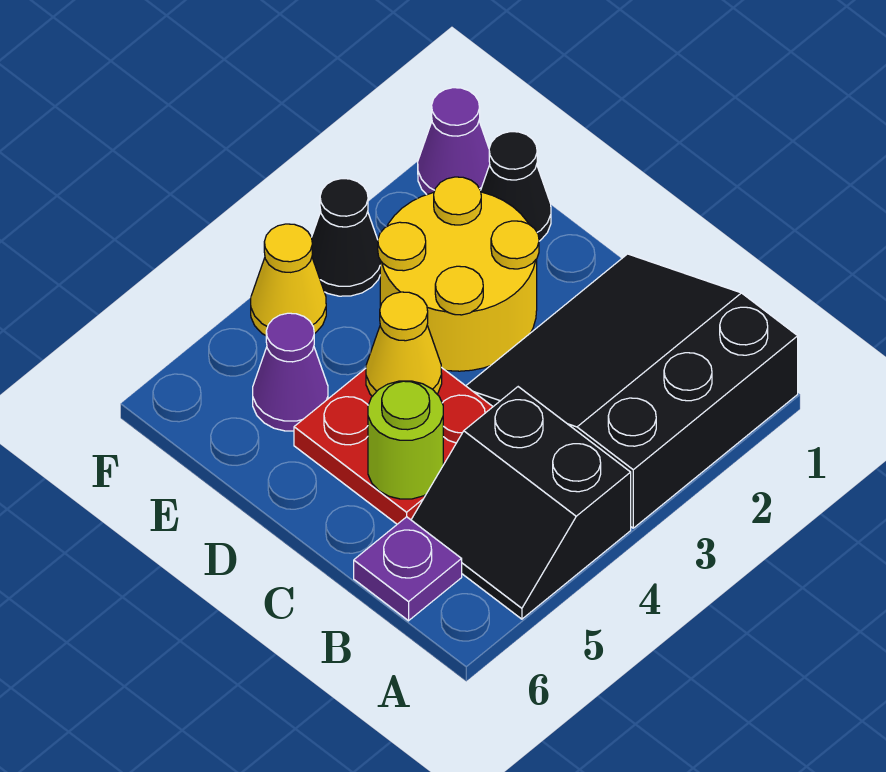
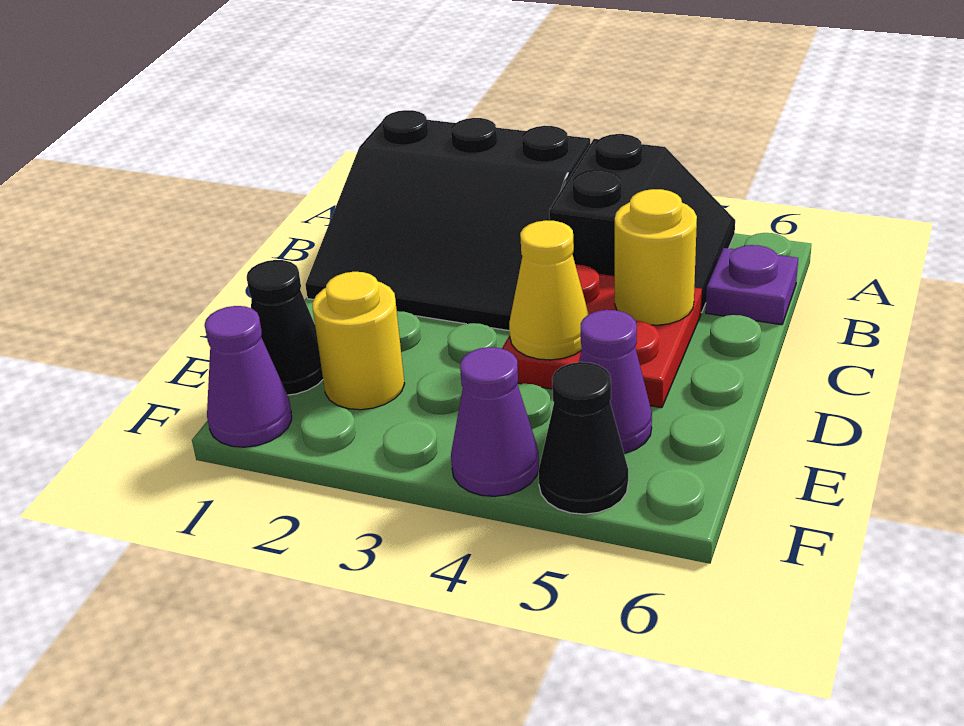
lime round brick C5 level 2 -> yellow round brick C5 level 2
yellow round brick D2:E3 level 1 -> yellow round brick E2 level 1
black cone F3 level 1 -> black cone F5 level 1
yellow cone F4 level 1 -> purple cone F4 level 1

